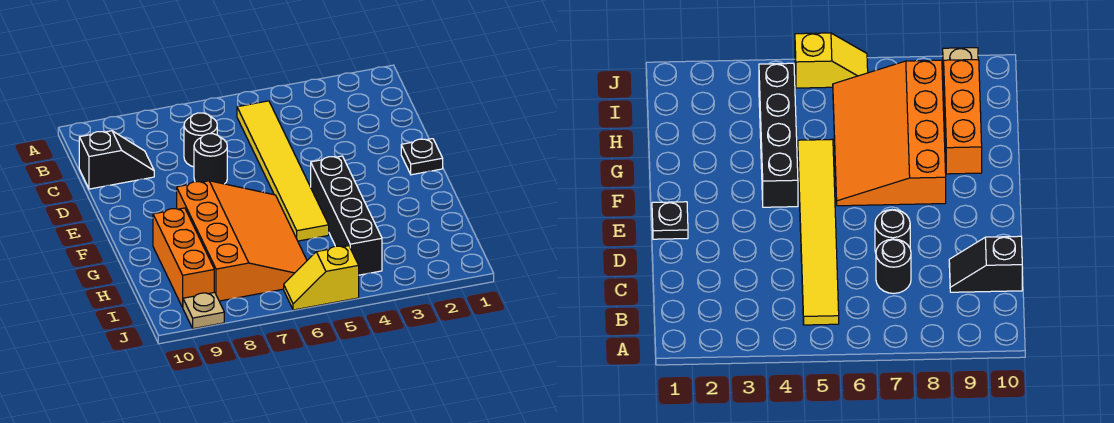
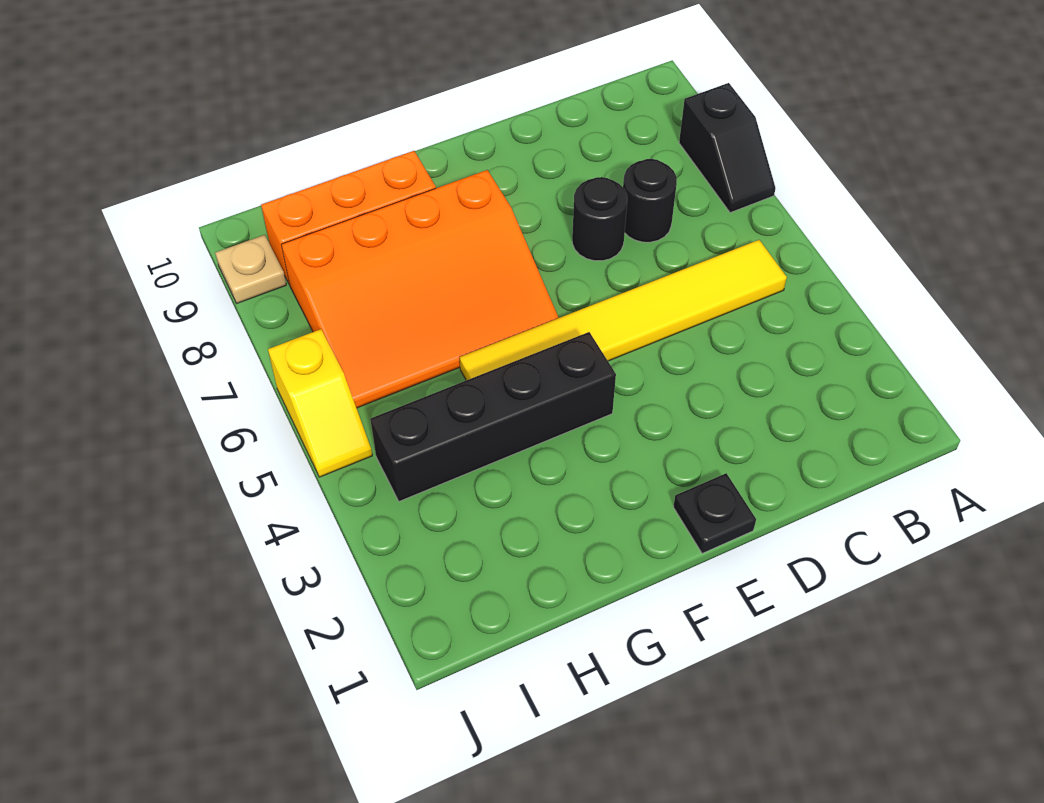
black slope C9:C10 level 1 top 10 -> black slope A7:A8 level 1 top 8
yellow slope J5:J6 level 1 top 5 -> yellow slope J5:J6 level 1 top 6

